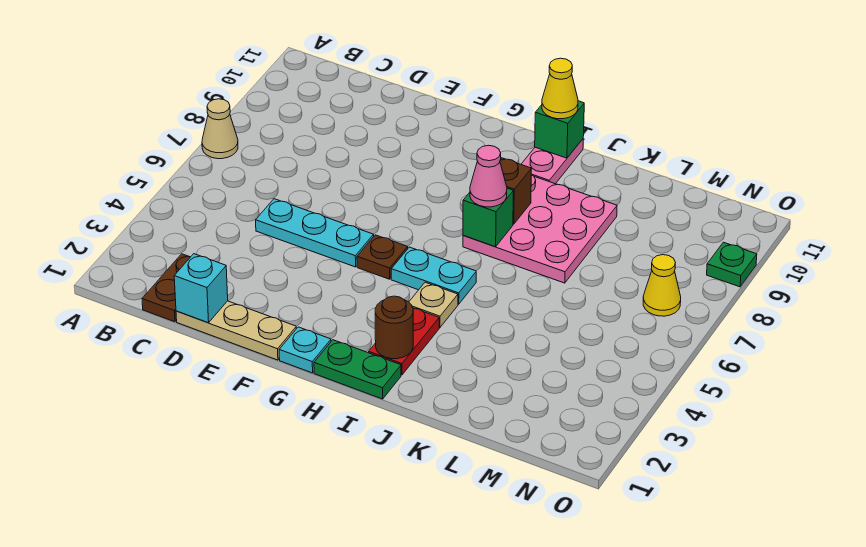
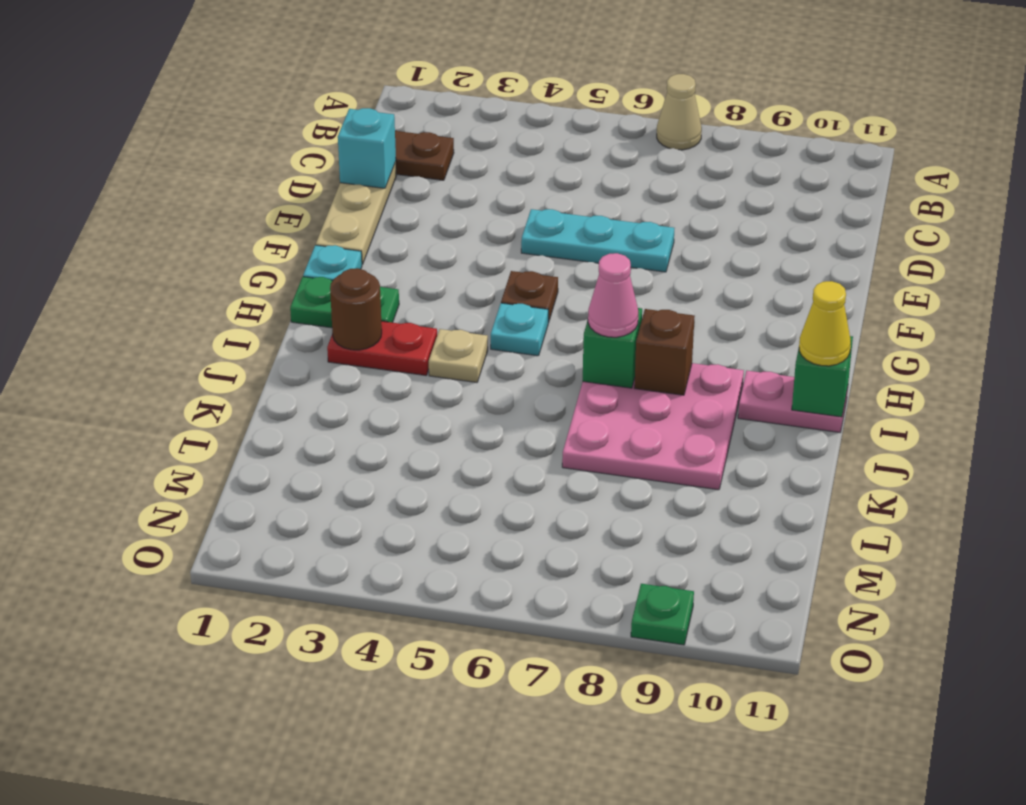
cyan plate D5:F5 level 1 -> cyan plate E5:E7 level 1
green plate H1:I1 level 1 -> green plate H1:H2 level 1
cyan plate H5:I5 level 1 -> cyan plate H5 level 1
yellow cone N7 level 1 -> none

